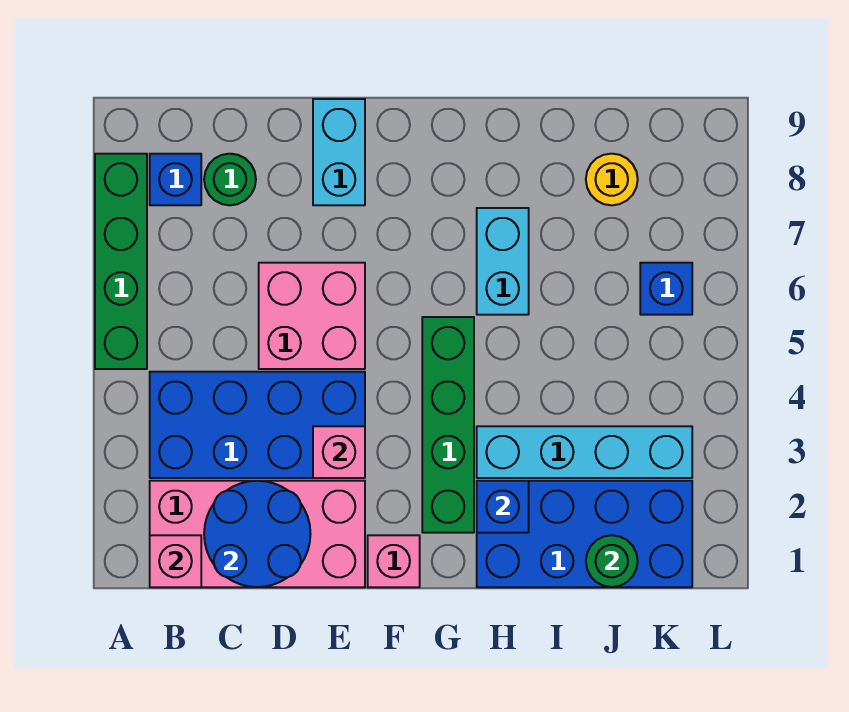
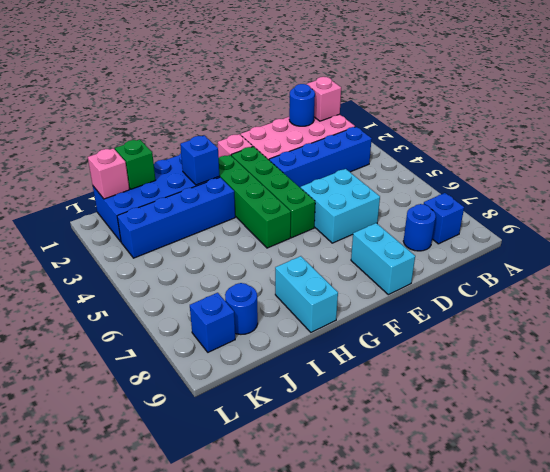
green brick A5:A8 level 1 -> green brick F2:F5 level 1
blue brick B3:E4 level 1 -> blue brick B3:E3 level 1
blue round brick C1:D2 level 2 -> blue round brick C1 level 2
green round brick C8 level 1 -> blue round brick C8 level 1
pink brick D5:E6 level 1 -> cyan brick D5:E6 level 1
pink brick E3 level 2 -> pink brick K1 level 2
cyan brick H3:K3 level 1 -> blue brick H3:K3 level 1
cyan brick H6:H7 level 1 -> cyan brick H8:H9 level 1
green round brick J1 level 2 -> green brick J1 level 2
yellow round brick J8 level 1 -> blue round brick J8 level 1
blue brick K6 level 1 -> blue brick K8 level 1

